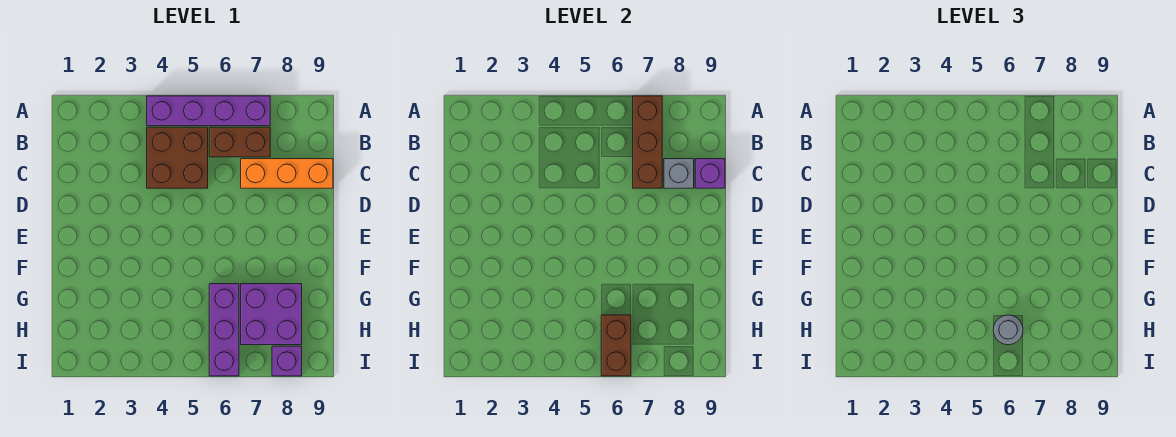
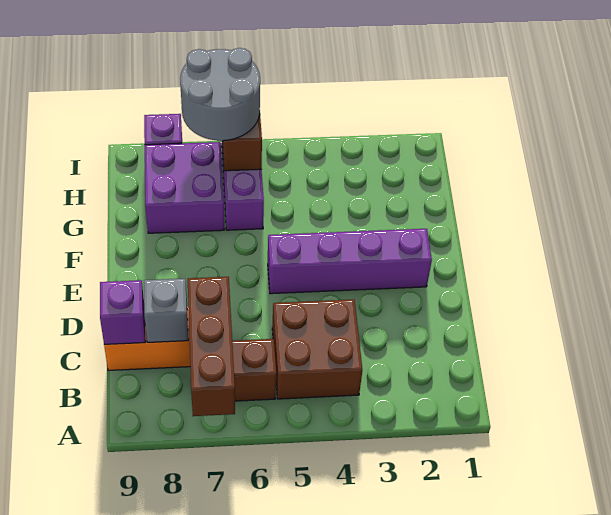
purple brick A4:A7 level 1 -> purple brick E2:E5 level 1
grey round brick H6 level 3 -> grey round brick H6:I7 level 3

